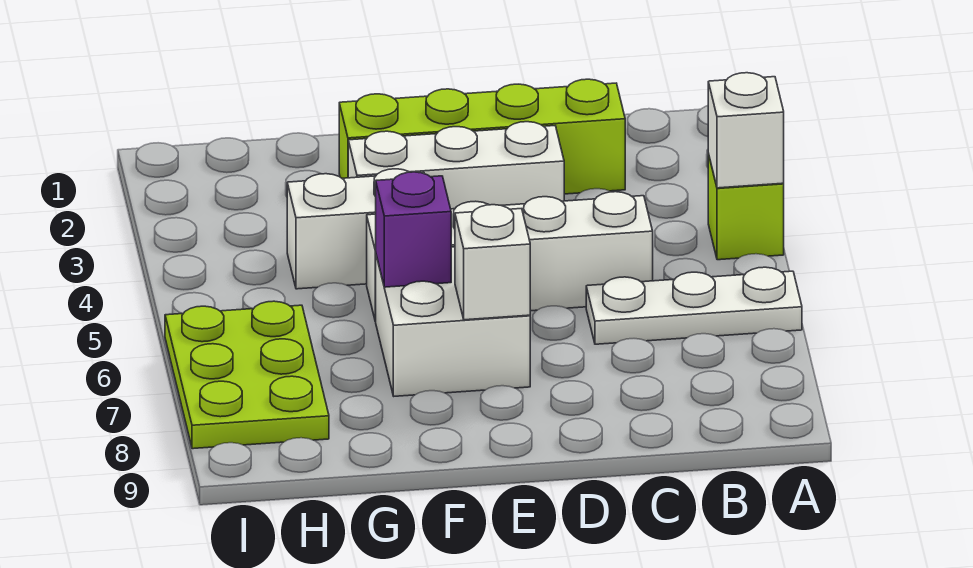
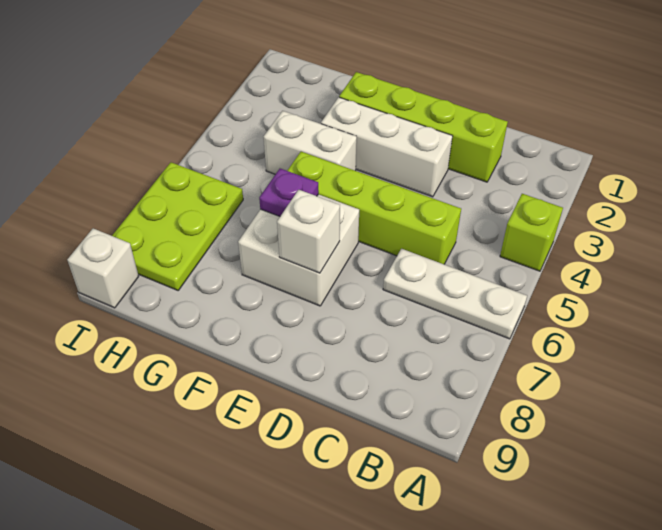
white brick A4 level 2 -> white brick I9 level 1
white brick C5:F5 level 1 -> lime brick C5:F5 level 1
purple brick F6 level 2 -> purple plate F6 level 2

